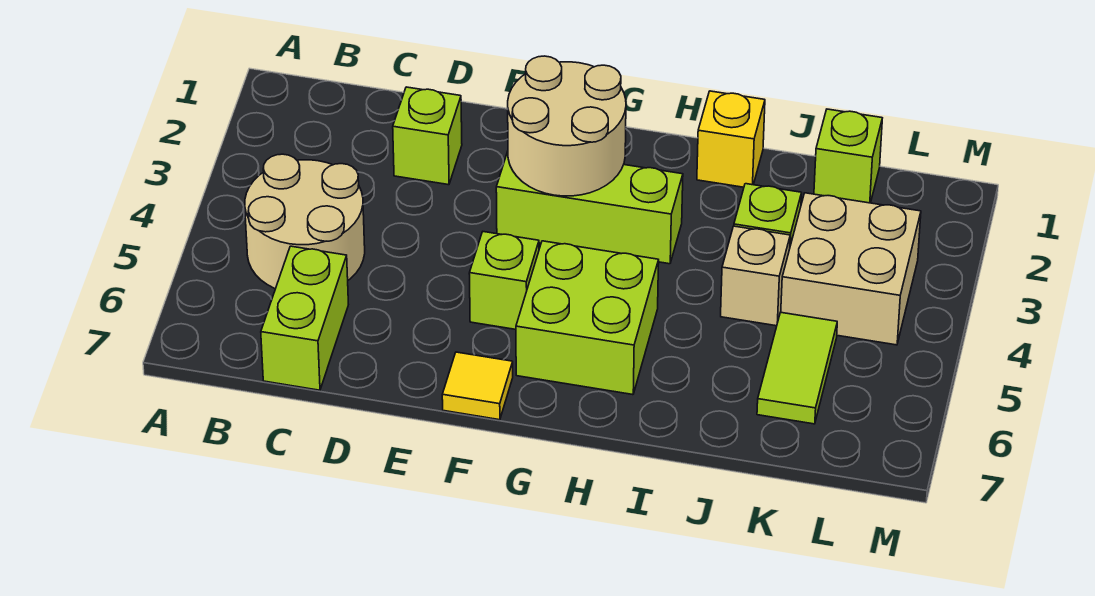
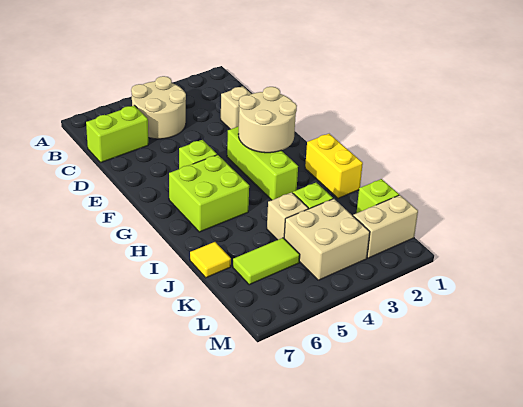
lime brick D2 level 1 -> tan brick D2 level 1
yellow tile F7 level 1 -> yellow tile J7 level 1
yellow brick I1 level 1 -> yellow brick H1:I1 level 1
none -> tan brick L1:L2 level 1

